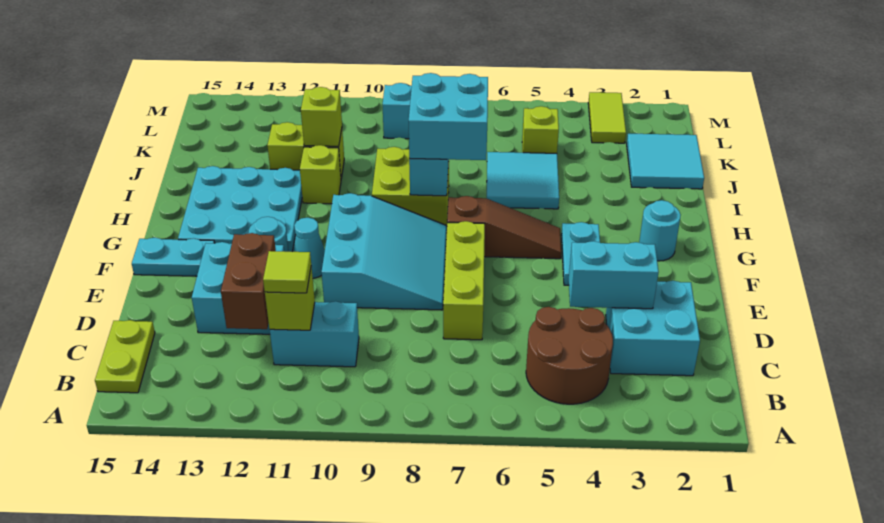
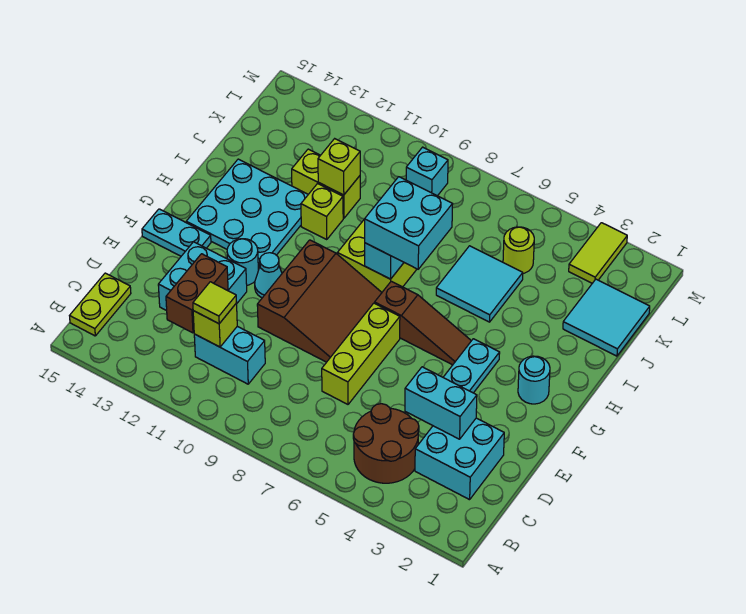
cyan slope E8:G10 level 1 top 10 -> brown slope E8:G10 level 1 top 10
lime brick K5 level 1 -> lime round brick K5 level 1

